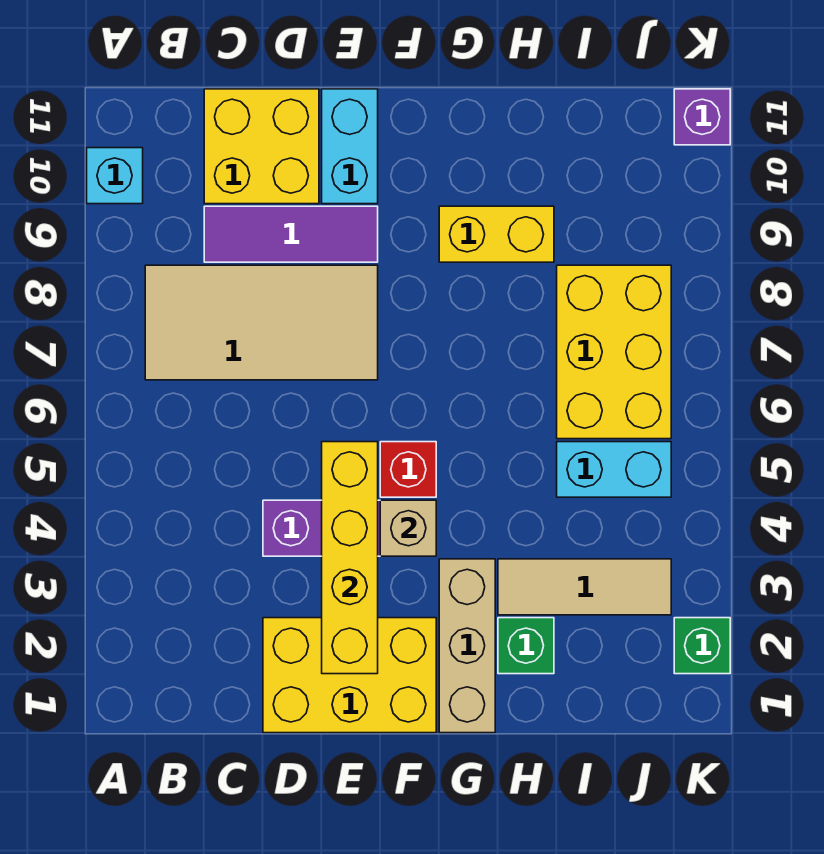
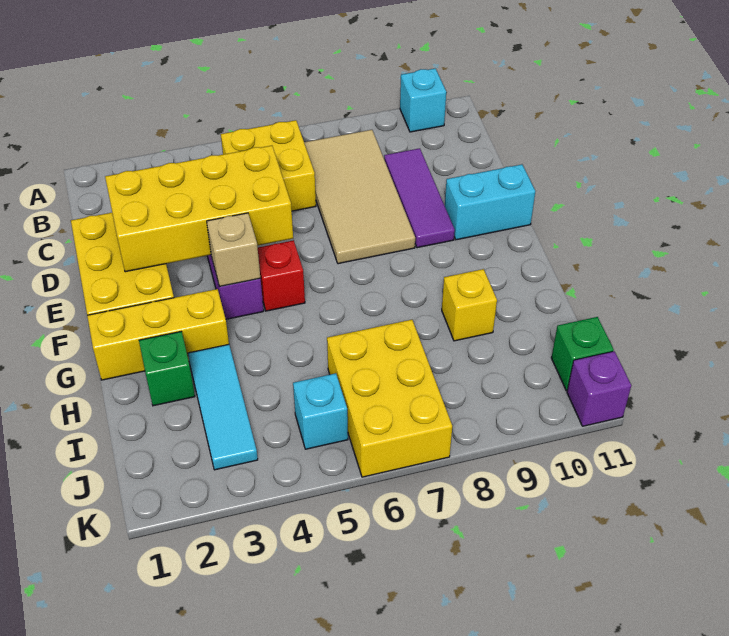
yellow brick C10:D11 level 1 -> yellow brick B5:C6 level 1
yellow brick E2:E5 level 2 -> yellow brick D2:E5 level 2
tan brick G1:G3 level 1 -> yellow brick G1:G3 level 1
yellow brick G9:H9 level 1 -> yellow brick H9 level 1
tan tile H3:J3 level 1 -> cyan tile H3:J3 level 1
cyan brick I5:J5 level 1 -> cyan brick J5 level 1
yellow brick I6:J8 level 1 -> yellow brick I6:K7 level 1
green brick K2 level 1 -> green brick J11 level 1

